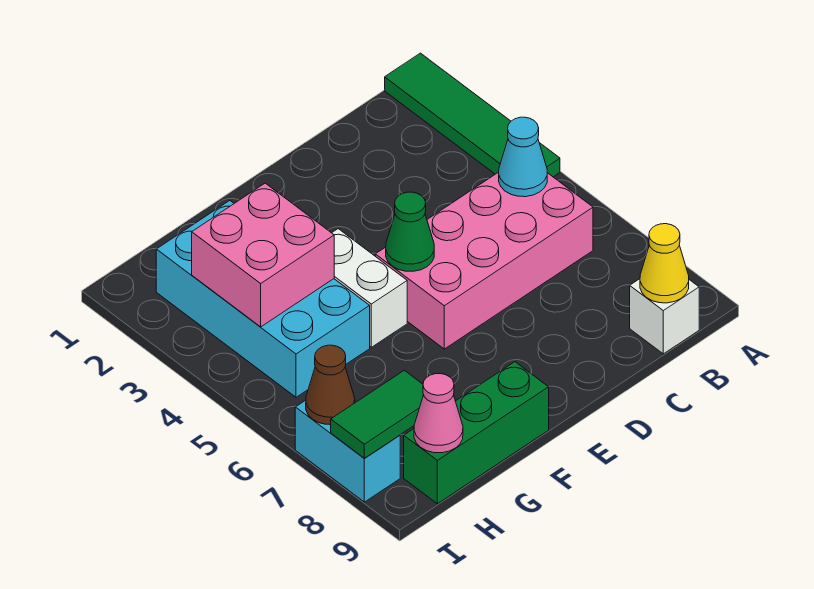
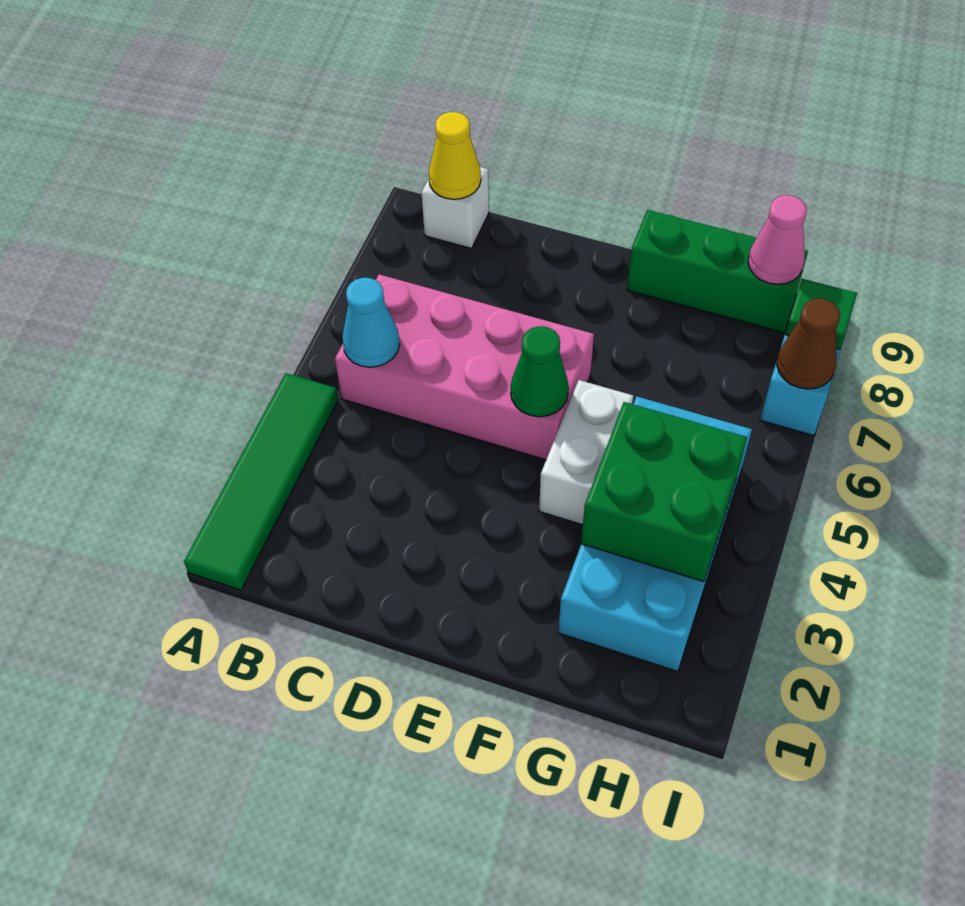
pink brick G3:H4 level 2 -> green brick G3:H4 level 2
green tile H8:I8 level 2 -> green tile I8 level 2

